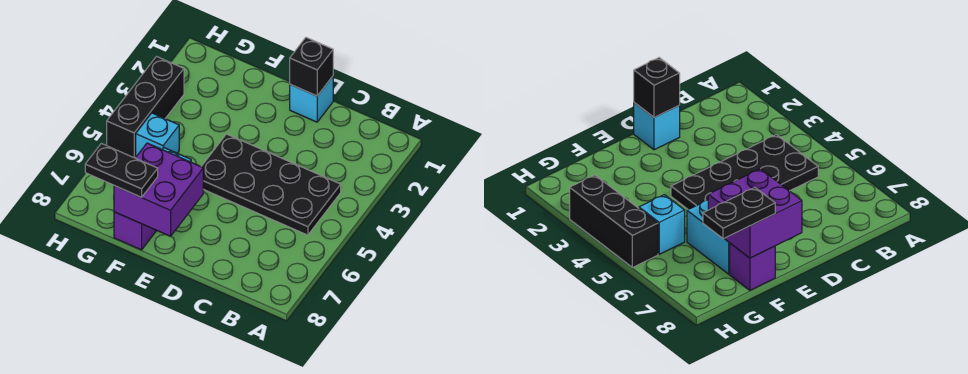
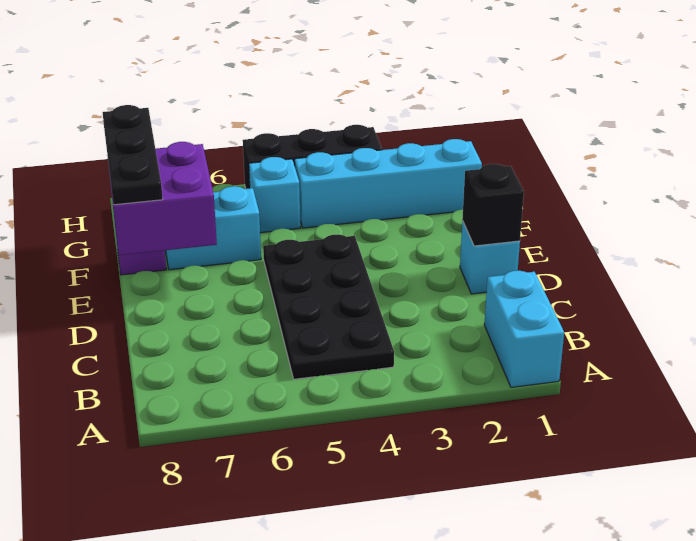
none -> cyan brick A1:B1 level 1
black plate F8:G8 level 3 -> black plate E8:G8 level 3
none -> cyan brick G1:G4 level 1

